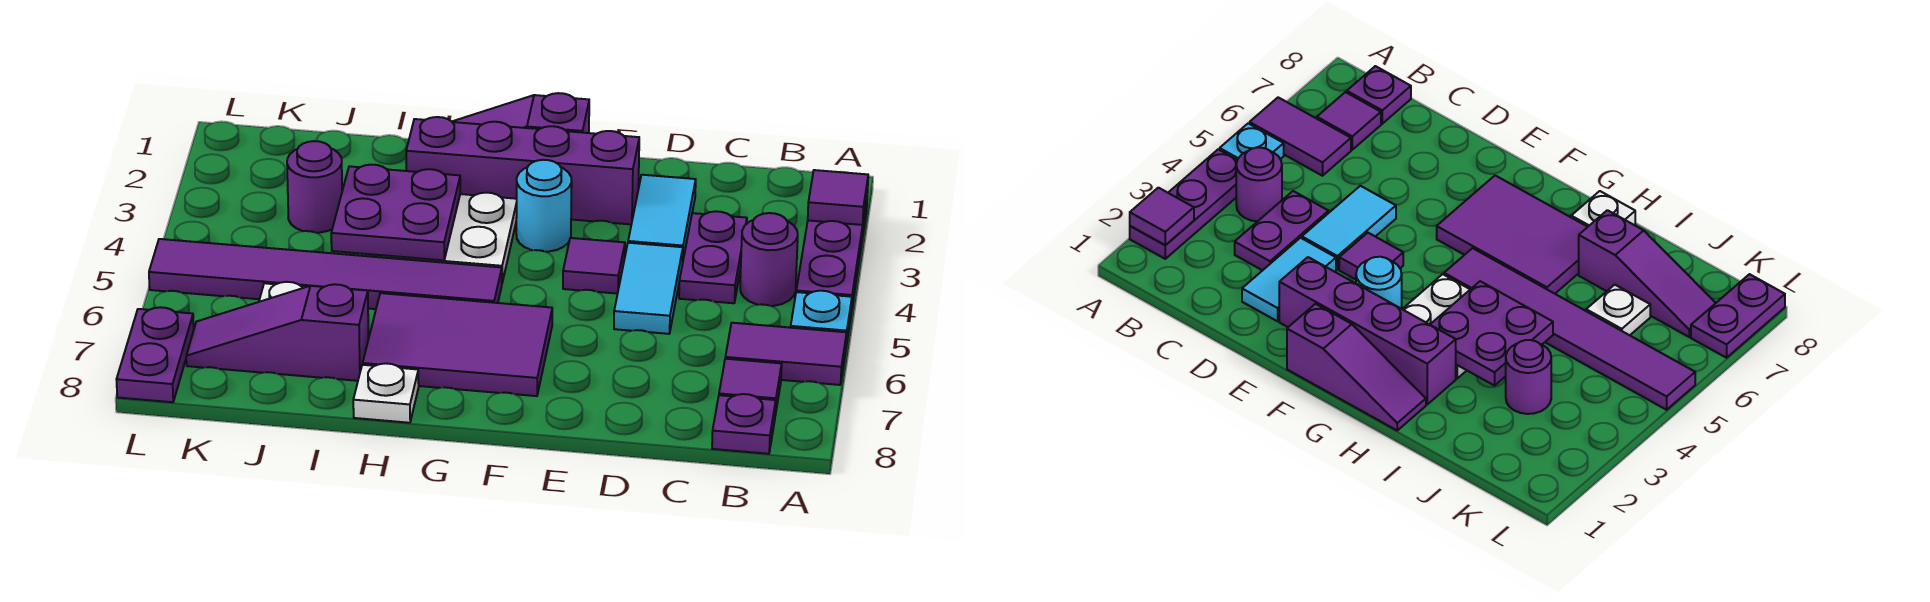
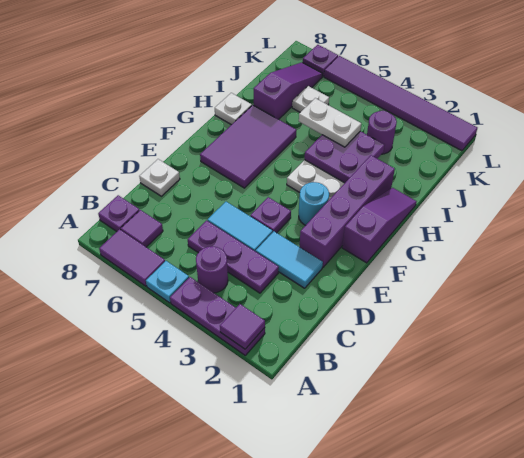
purple tile A6:B6 level 1 -> purple tile A6:A7 level 1
purple plate C3:C4 level 1 -> purple plate C3:C5 level 1
none -> white plate D8 level 1
purple tile E4 level 1 -> purple plate E4 level 1
purple tile G5:L5 level 1 -> purple tile L1:L6 level 1
none -> white plate I4:I5 level 3
purple plate L7:L8 level 1 -> purple plate L7 level 1

